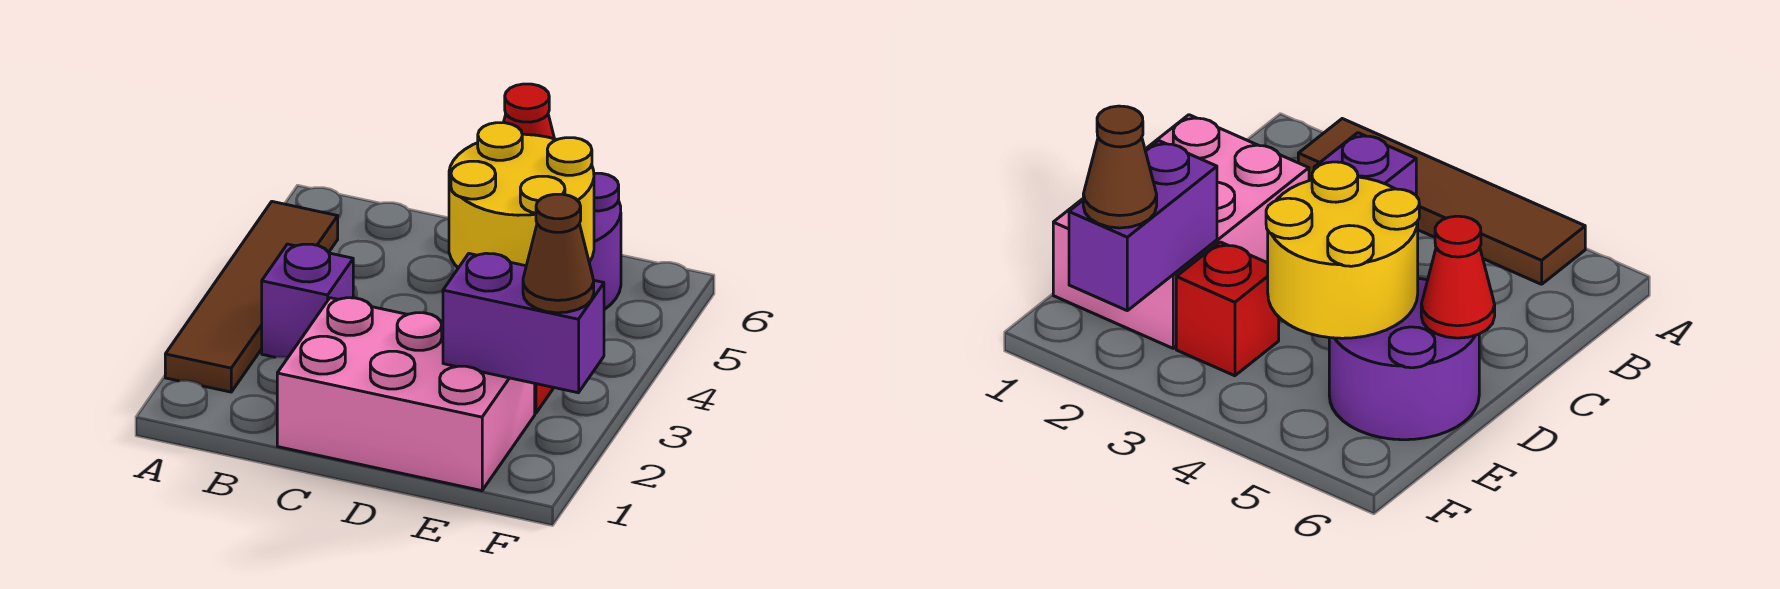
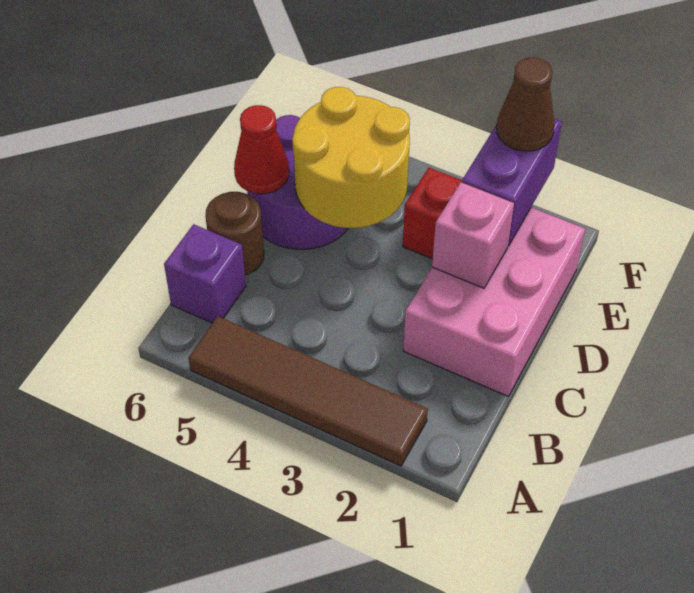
purple brick B3 level 1 -> purple brick B6 level 1
none -> brown round brick C6 level 1
none -> pink brick D2 level 2

